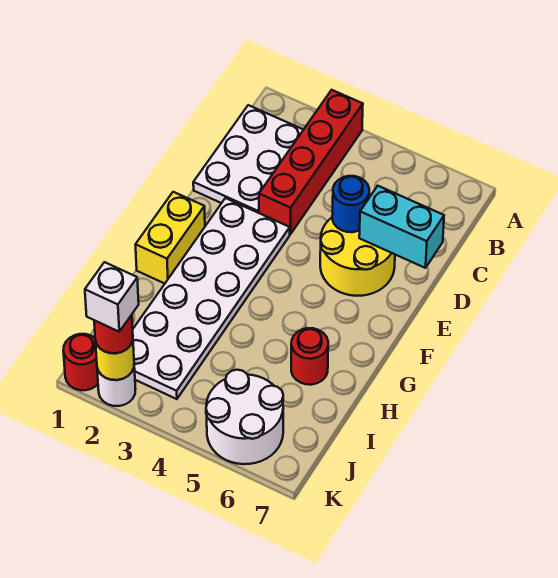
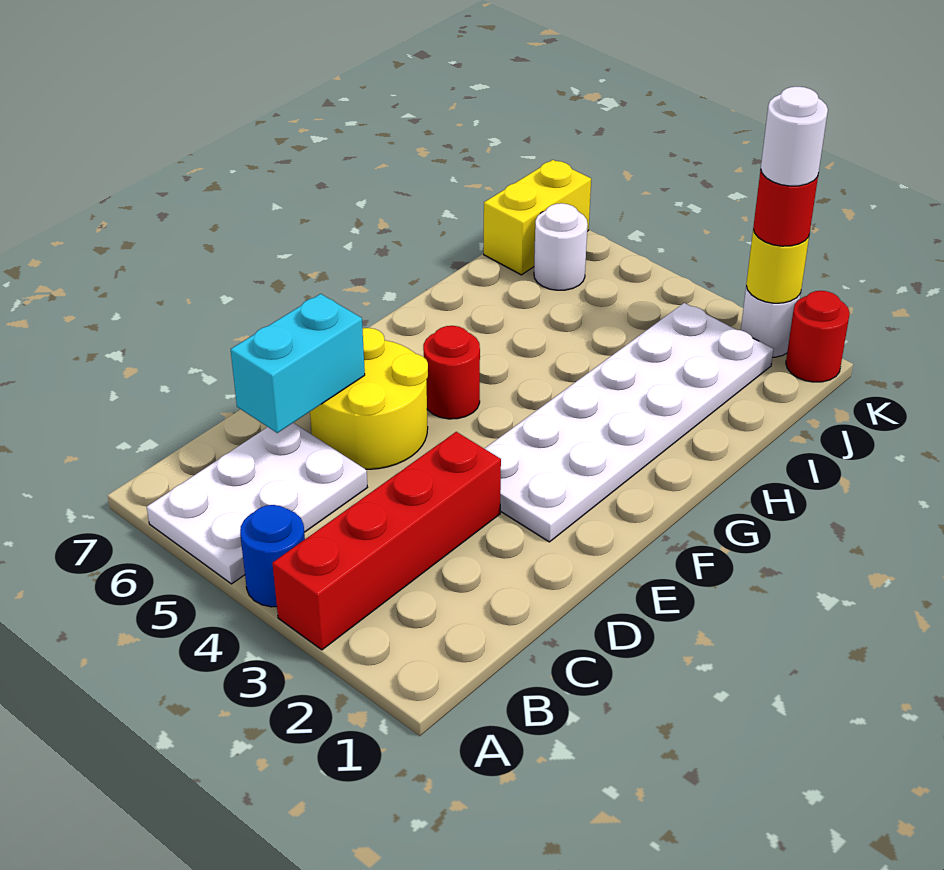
white plate B1:D2 level 1 -> white plate A5:C6 level 1
blue round brick D5 level 2 -> blue round brick A4 level 1
cyan brick D6:D7 level 2 -> cyan brick C6:D6 level 2
yellow brick F1:G1 level 1 -> yellow brick J7:K7 level 1
red round brick H6 level 1 -> red round brick F5 level 1
white round brick J5:K6 level 1 -> white round brick J6 level 1
white brick K2 level 4 -> white round brick K2 level 4

